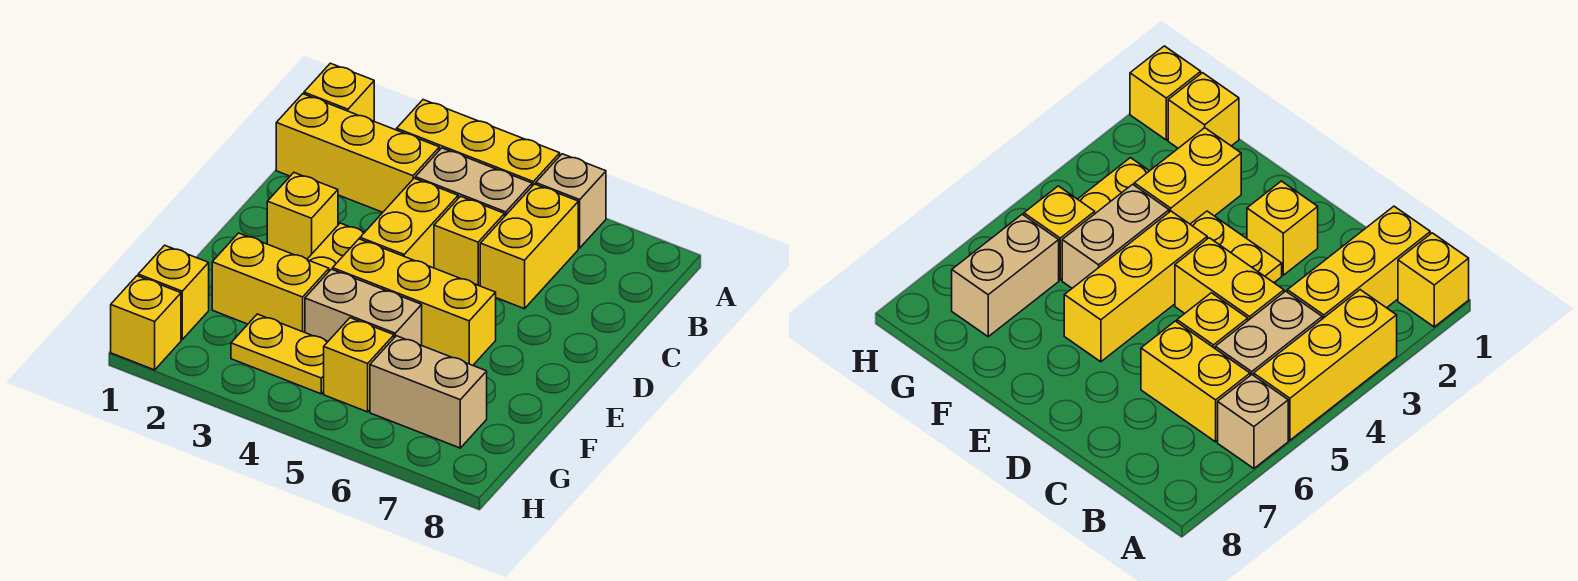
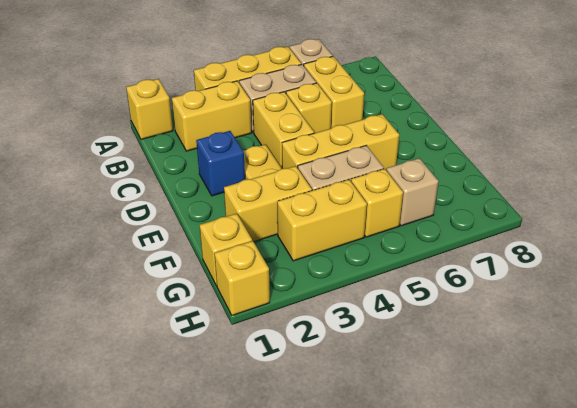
yellow brick B1:B3 level 1 -> yellow brick B2:B3 level 1
yellow brick D2 level 1 -> blue brick D2 level 1
yellow plate G3:G4 level 1 -> yellow brick G3:G4 level 1
tan brick G6:G7 level 1 -> tan brick G6 level 1

